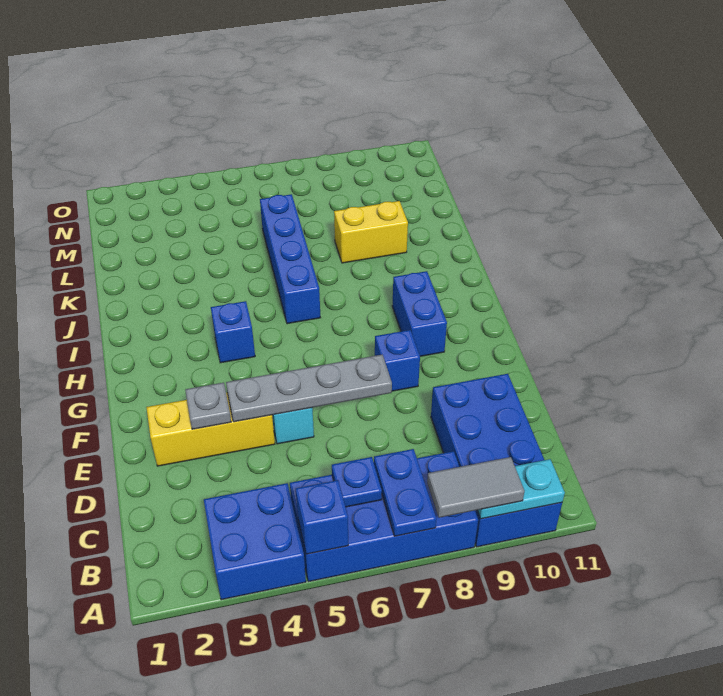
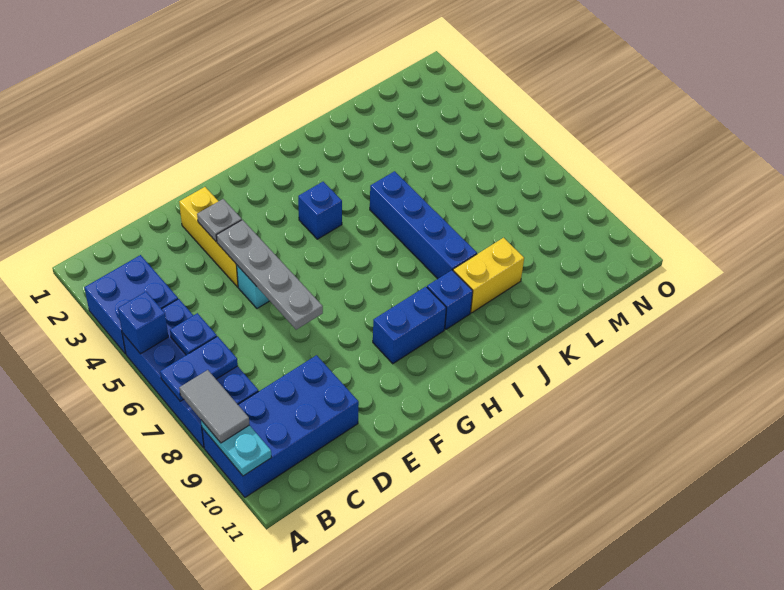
blue brick F8 level 1 -> blue brick I9 level 1
blue brick I6:L6 level 1 -> blue brick J5:J8 level 1
yellow brick K8:K9 level 1 -> yellow brick J9:K9 level 1

